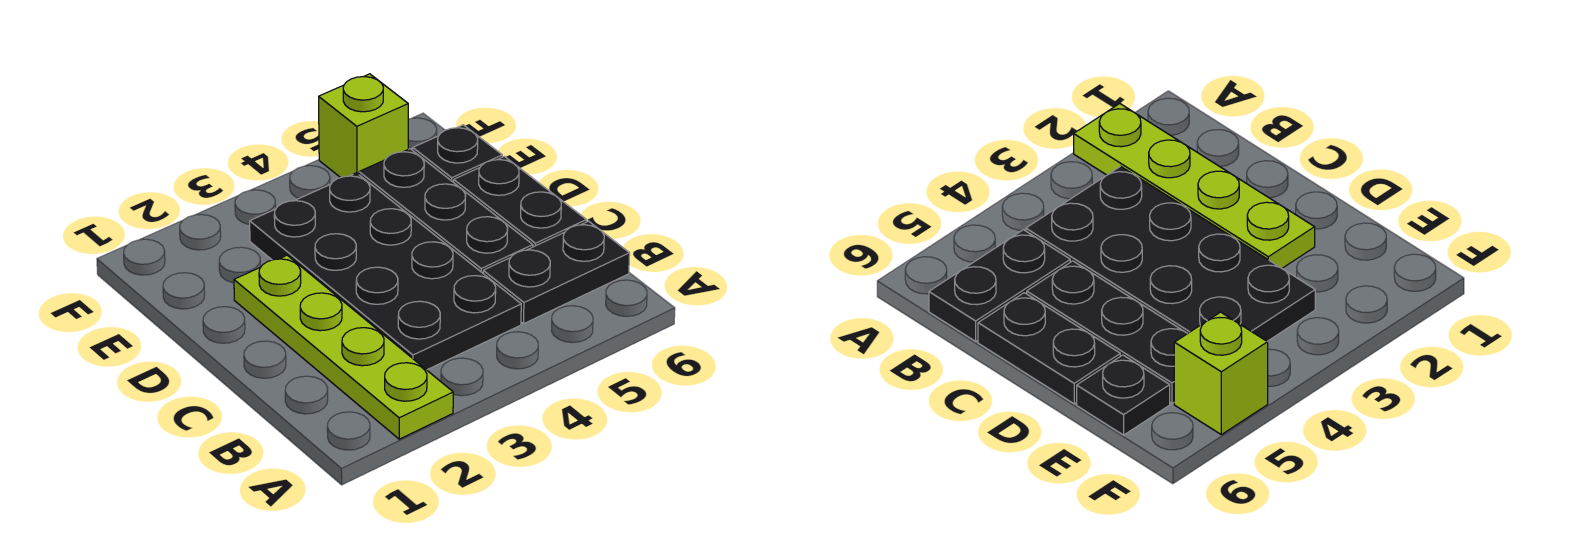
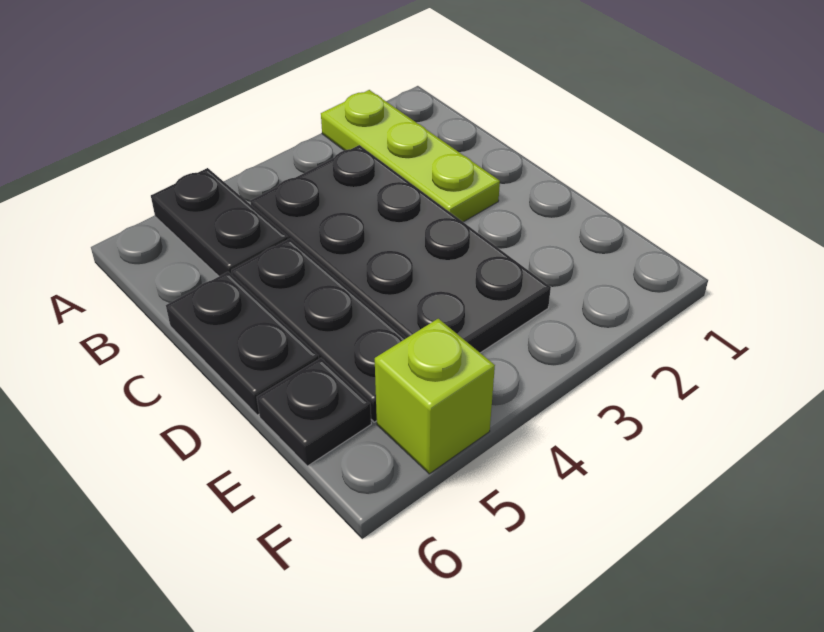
lime plate A2:D2 level 1 -> lime plate A2:C2 level 1
black plate B5:B6 level 1 -> black plate A5:B5 level 1

